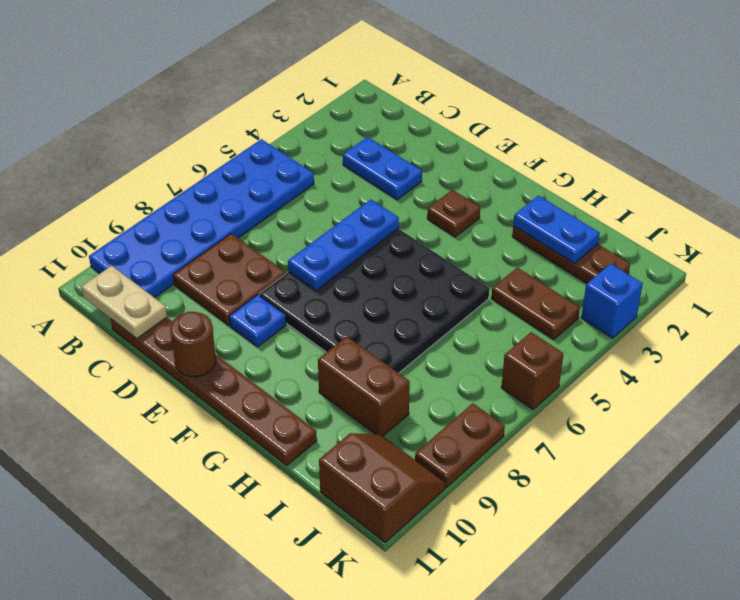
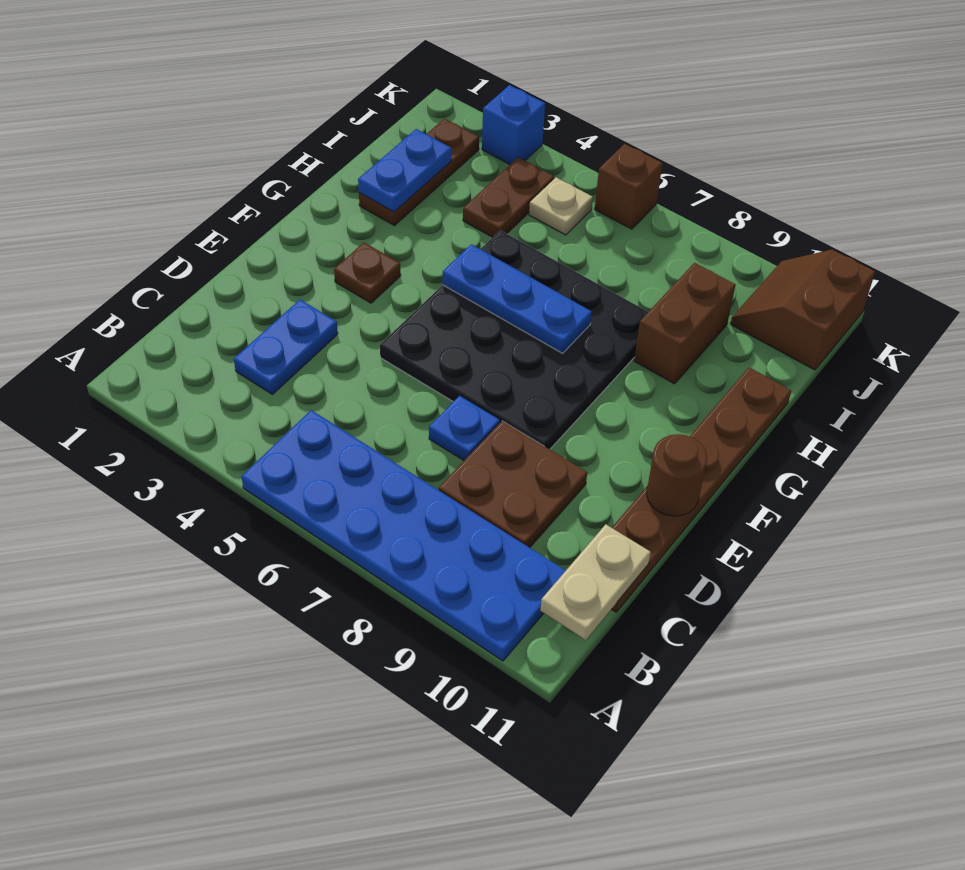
blue plate E5:E7 level 2 -> blue plate G5:G7 level 2
blue plate E9 level 1 -> blue plate D7 level 1
none -> tan plate J5 level 1
brown plate K8:K9 level 1 -> none

